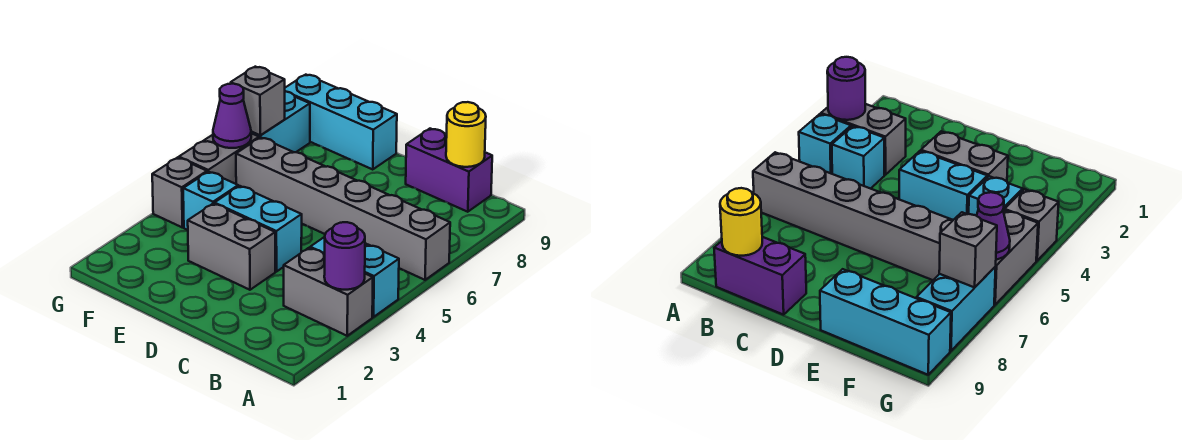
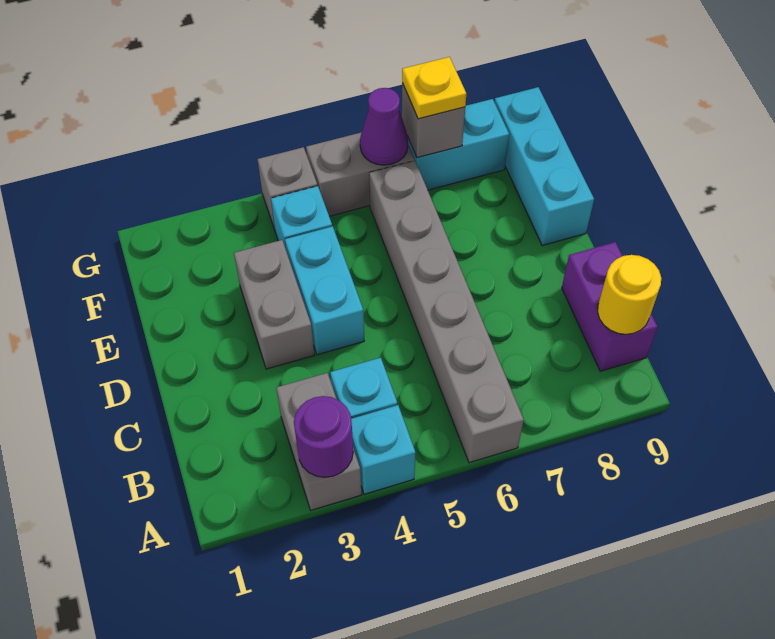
none -> yellow plate G7 level 3

